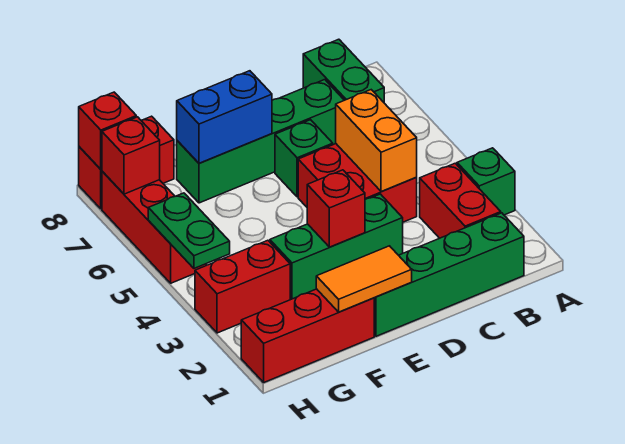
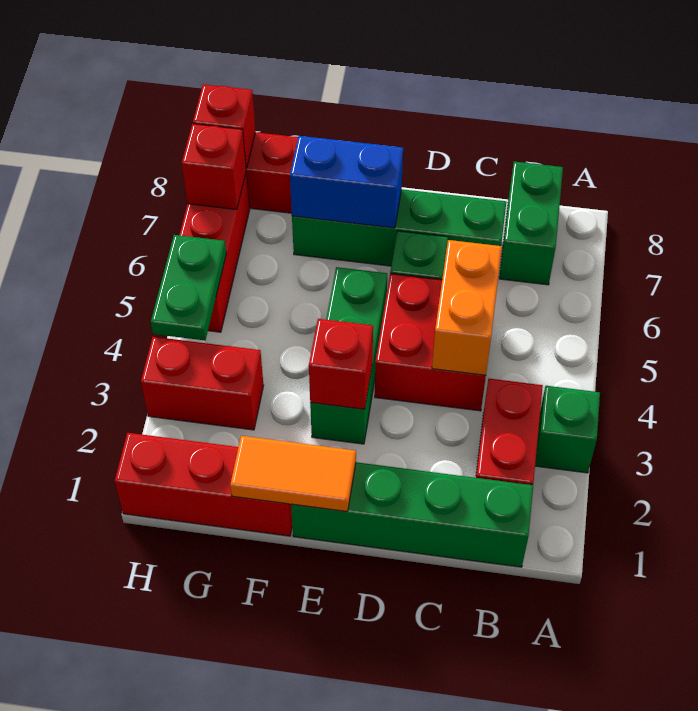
green brick D3:F3 level 1 -> green brick E3:E5 level 1

